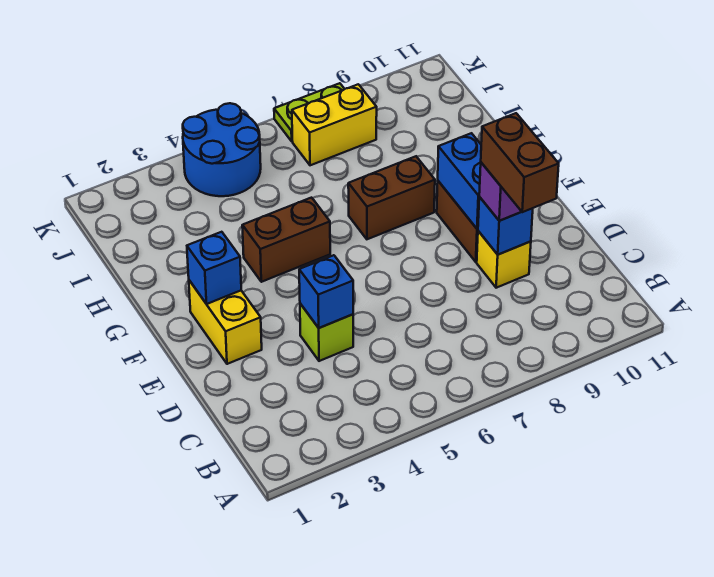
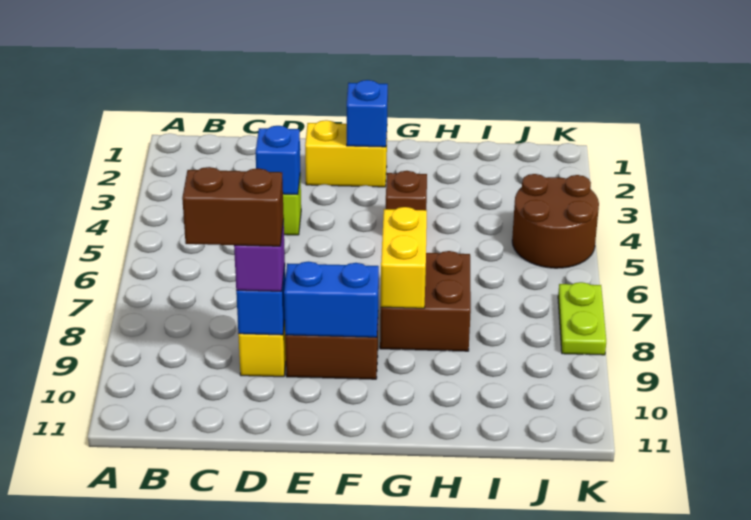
brown brick G4:G5 level 1 -> brown brick G4 level 1
brown brick G7:G8 level 1 -> brown brick G7:H8 level 1
blue round brick J4:K5 level 1 -> brown round brick J4:K5 level 1
yellow brick J7:J8 level 1 -> yellow brick G7:G8 level 2

